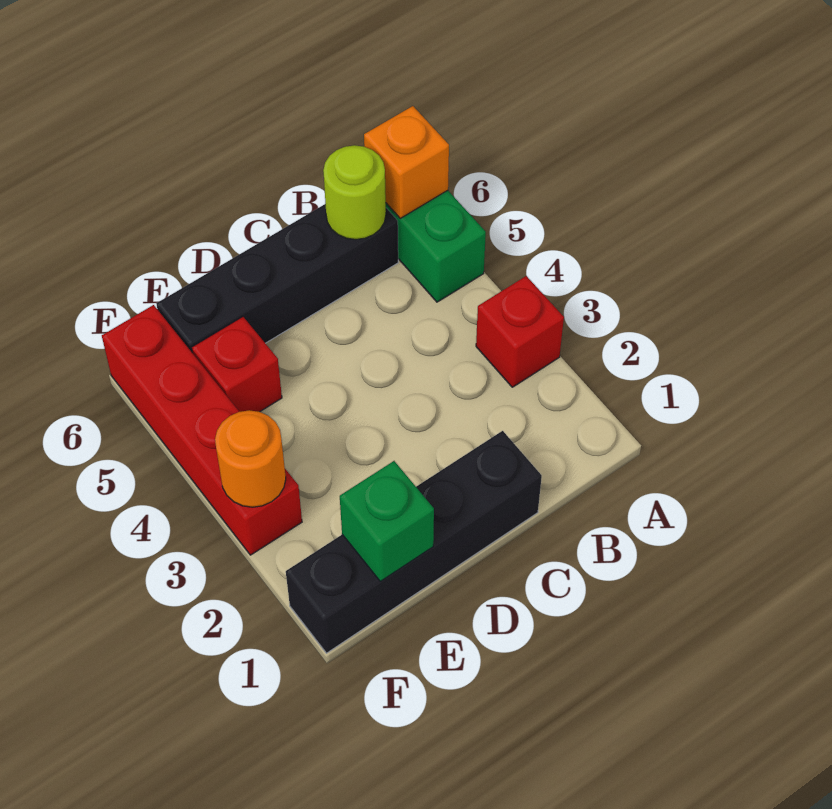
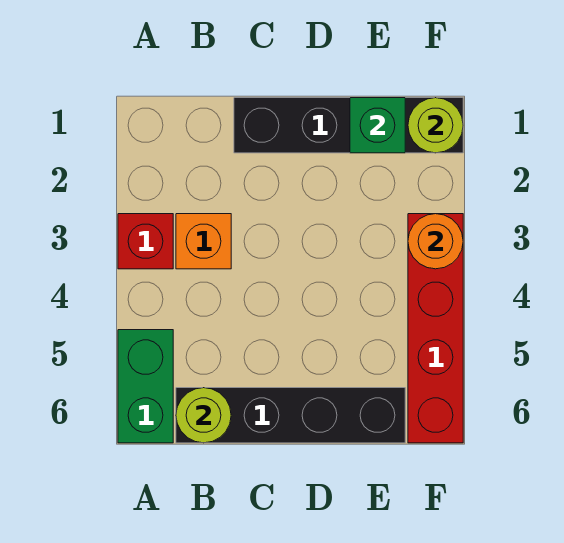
orange brick A6 level 2 -> orange brick B3 level 1
red brick E5 level 1 -> none
none -> lime round brick F1 level 2

